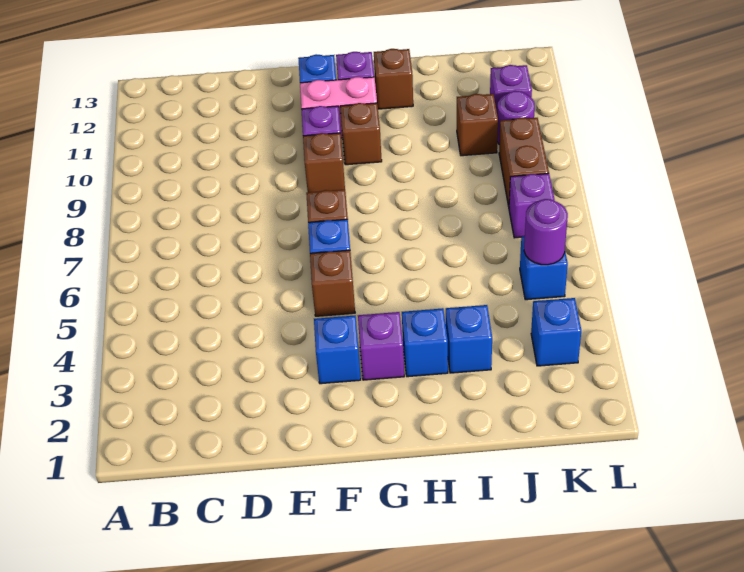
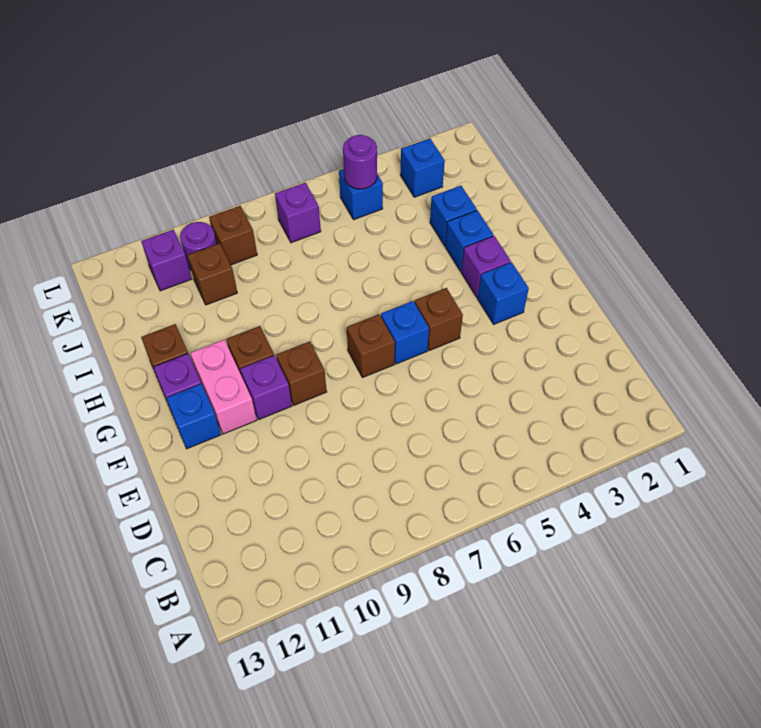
brown brick K8:K9 level 1 -> brown brick K9 level 1

